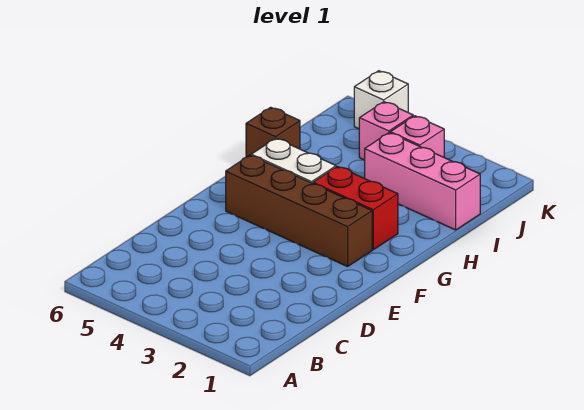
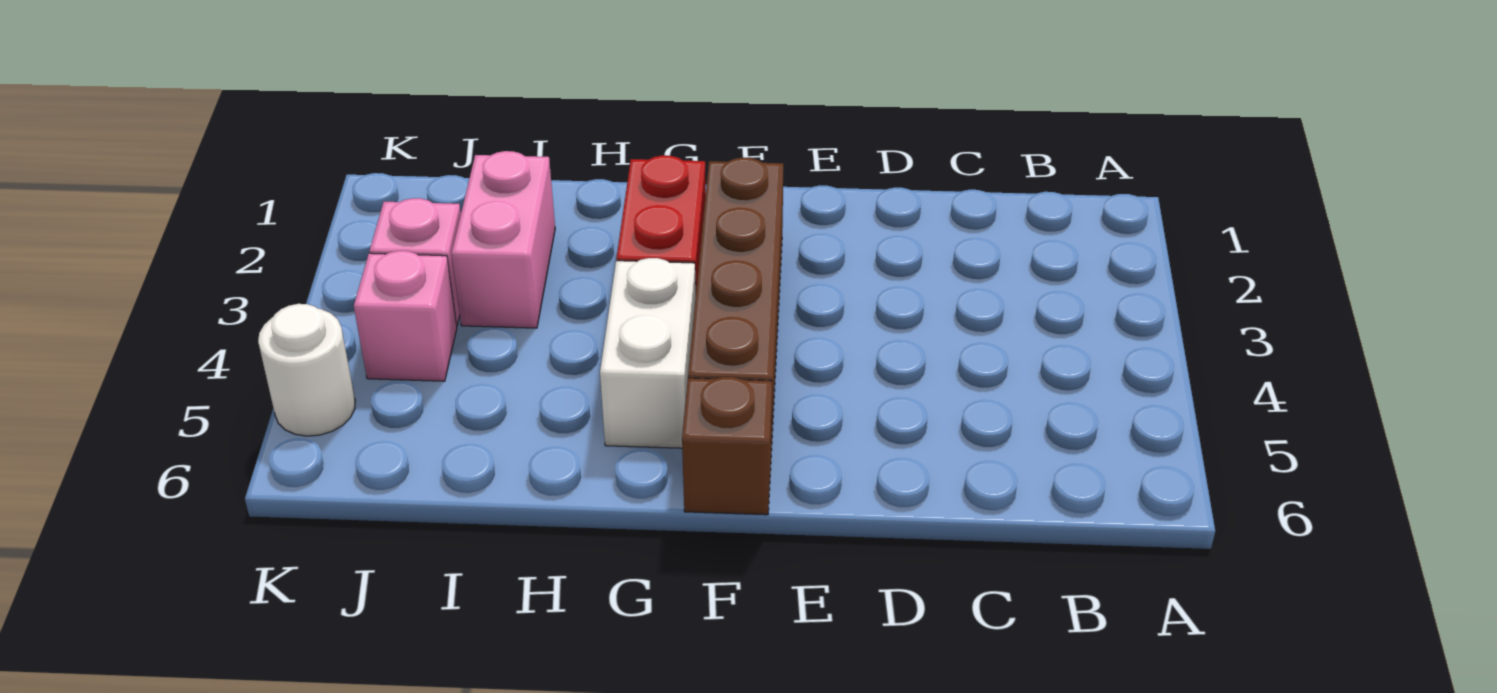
brown brick H6 level 1 -> brown brick F6 level 1
pink brick I1:I3 level 1 -> pink brick I2:I3 level 1
white brick K5 level 1 -> white round brick K5 level 1

